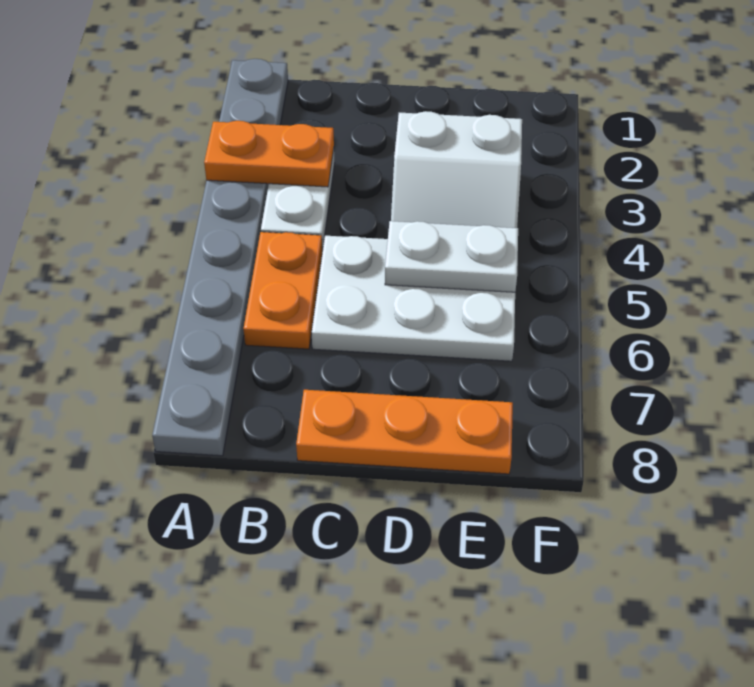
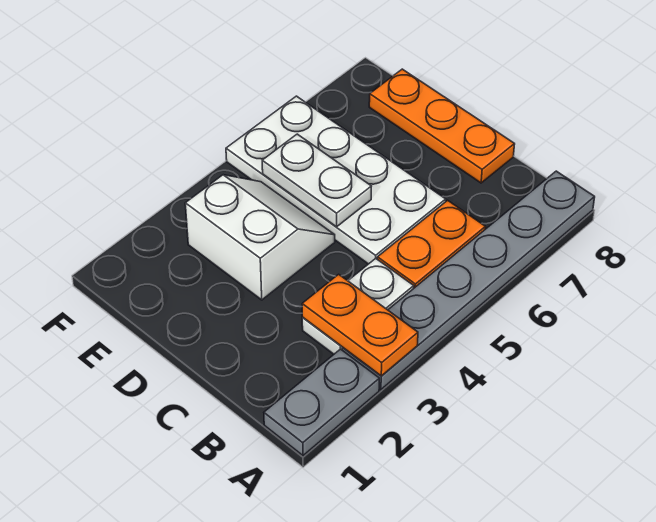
white plate C5:E6 level 1 -> white plate C5:F6 level 1

